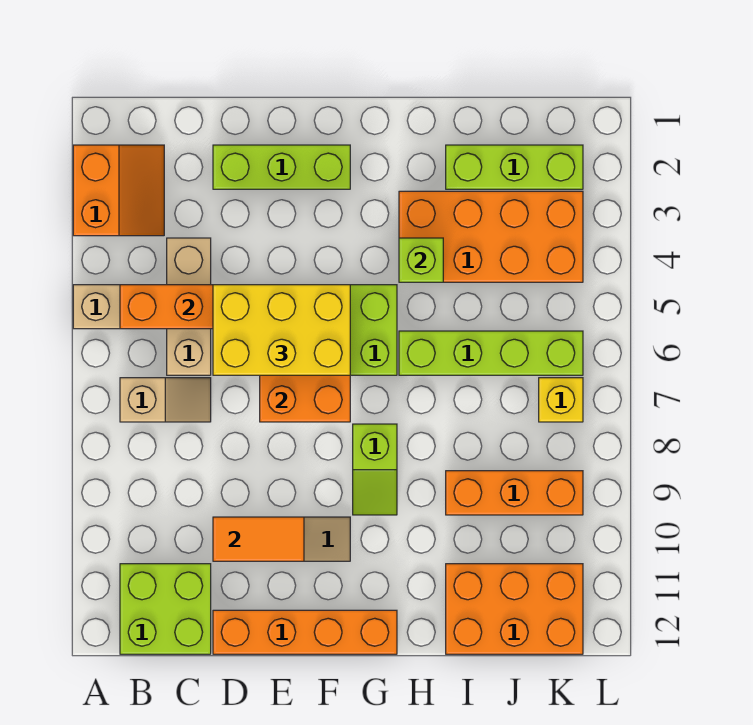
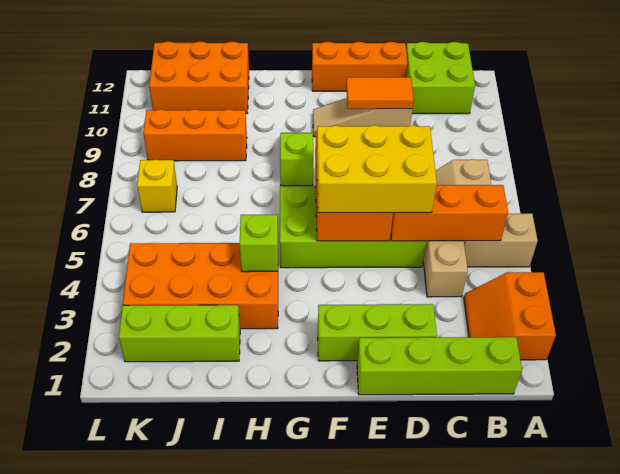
orange brick D12:G12 level 1 -> orange brick D12:F12 level 1
lime brick H6:K6 level 1 -> lime brick B1:E1 level 1

